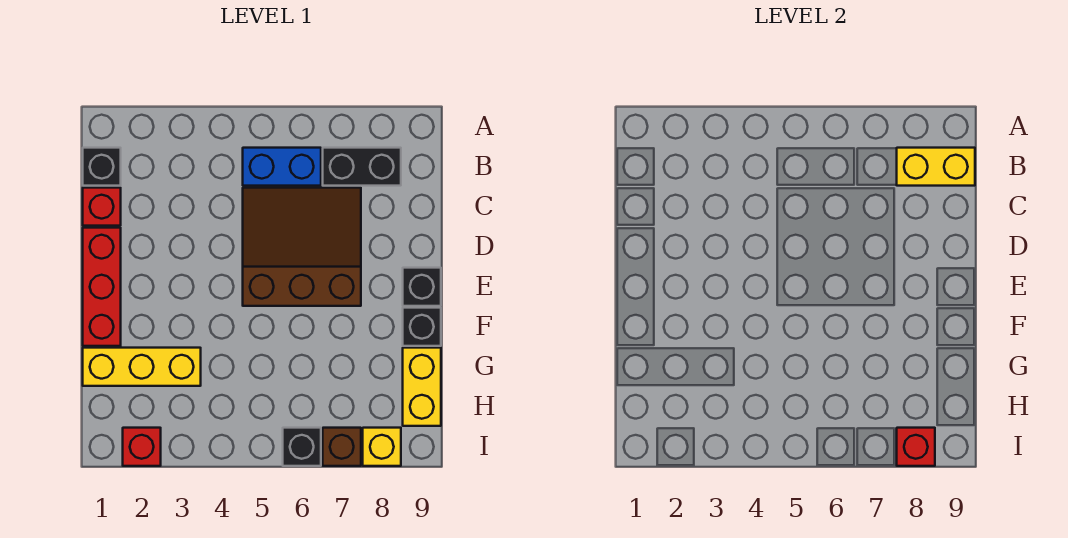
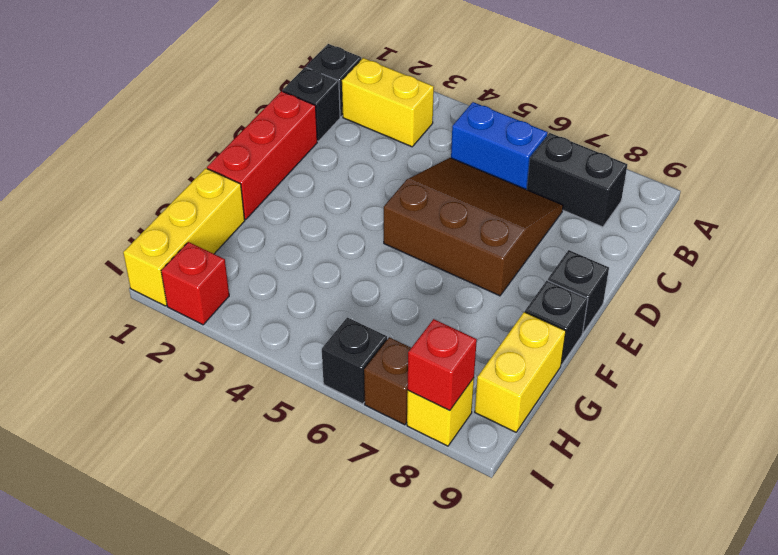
yellow brick B8:B9 level 2 -> yellow brick B2:B3 level 1
red brick C1 level 1 -> black brick C1 level 1
yellow brick G1:G3 level 1 -> yellow brick G1:I1 level 1

